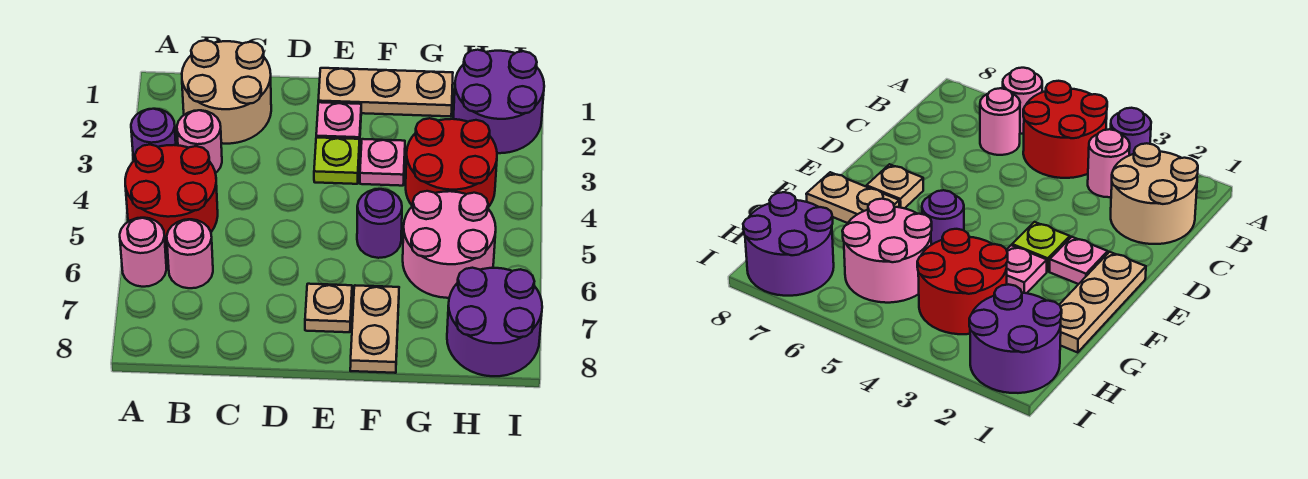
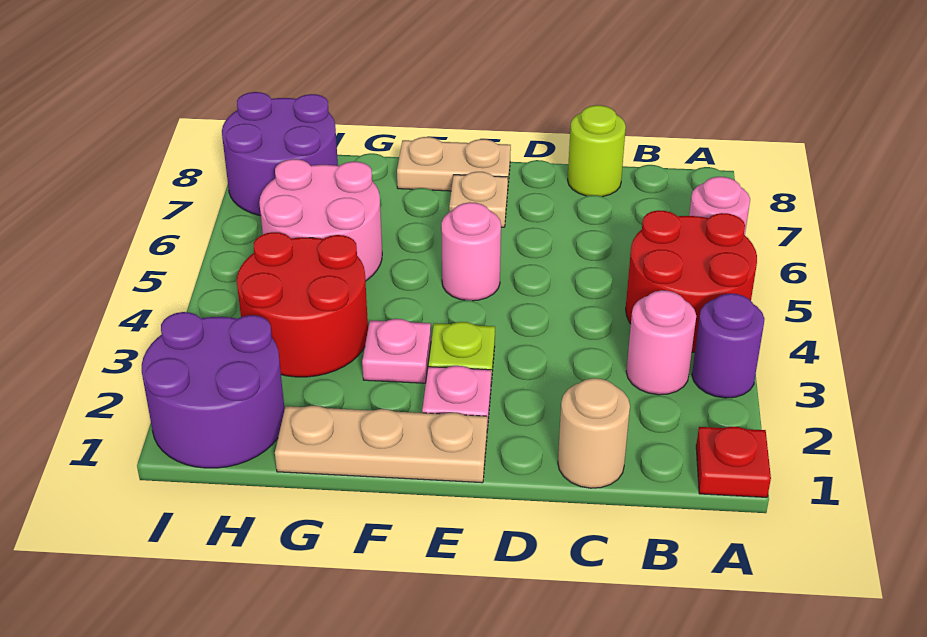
none -> red plate A1 level 1
tan round brick B1:C2 level 1 -> tan round brick C1 level 1
pink round brick B6 level 1 -> pink round brick E5 level 1
none -> lime round brick C8 level 1
purple round brick F5 level 1 -> none
tan plate F7:F8 level 1 -> tan plate E8:F8 level 1

